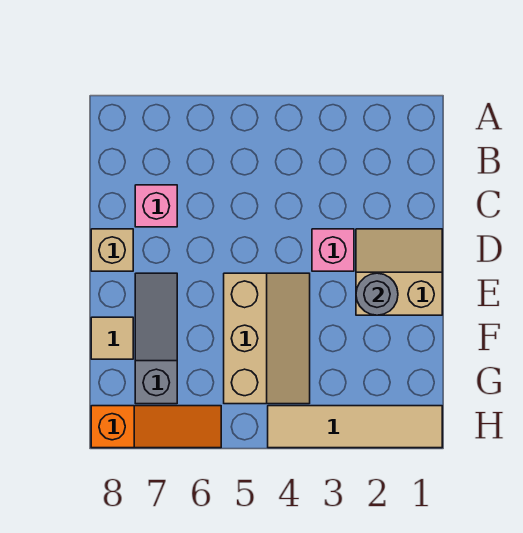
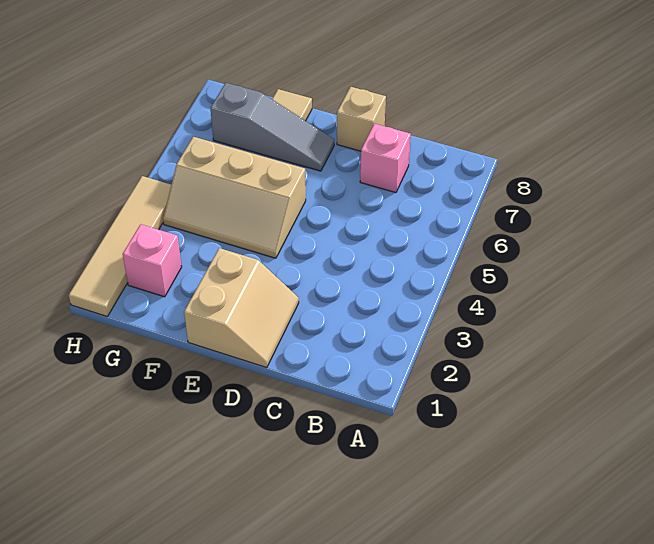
pink brick D3 level 1 -> pink brick G2 level 1
grey round brick E2 level 2 -> none
orange slope H6:H8 level 1 top 8 -> none

